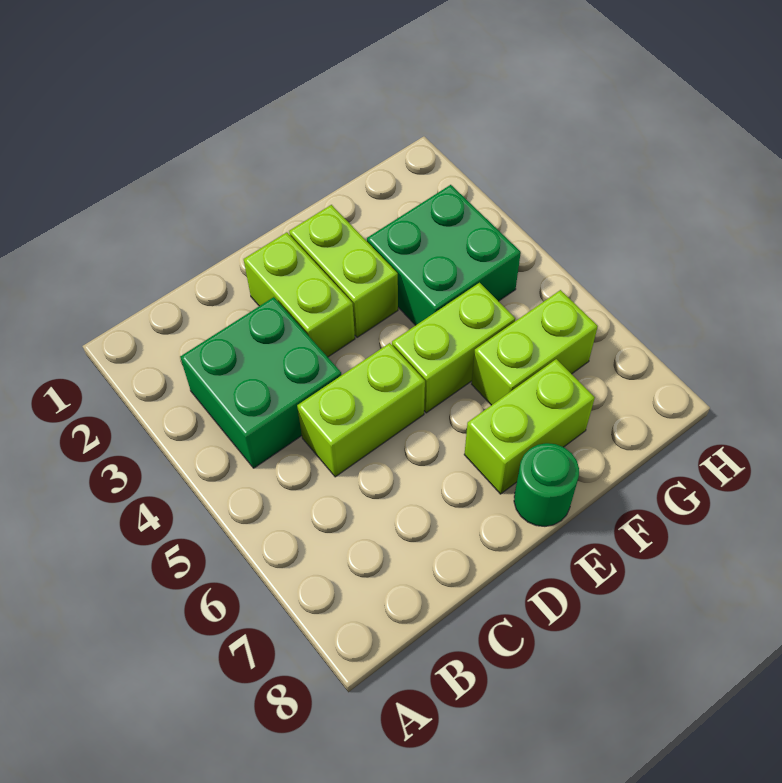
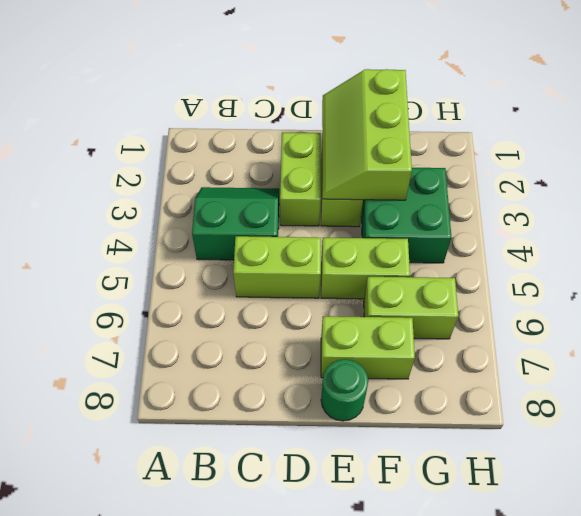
green brick B3:C4 level 1 -> green slope B3:C4 level 1 top 4
none -> lime slope E1:F3 level 2 top F

